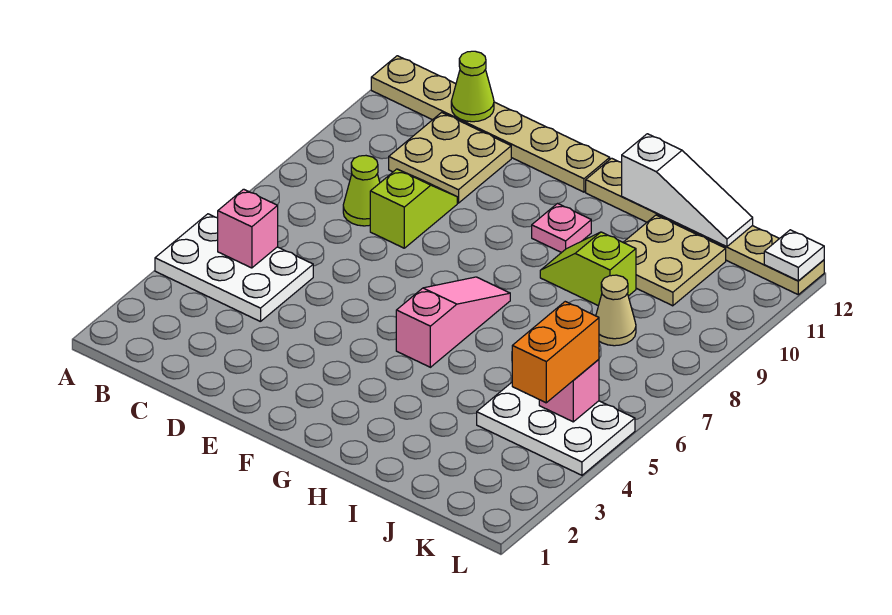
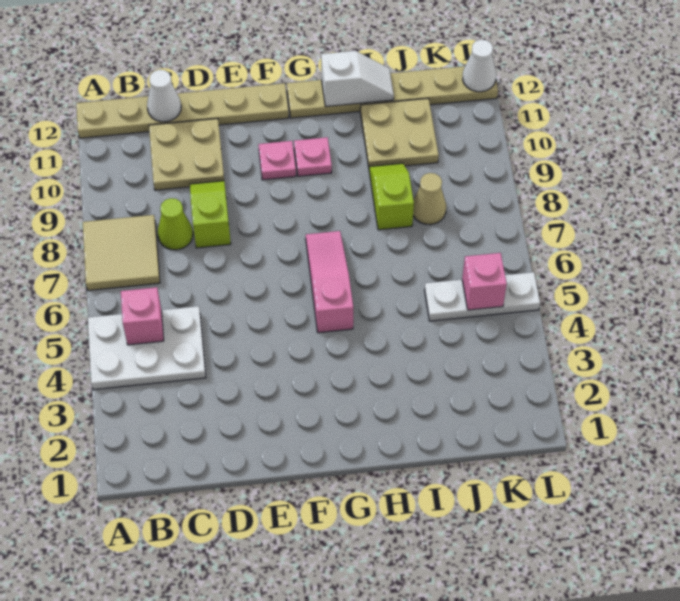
none -> tan tile A7:B8 level 1
lime cone C12 level 2 -> white cone C12 level 2
none -> pink plate F10 level 1
lime slope H9:I9 level 1 top I -> lime slope I8:I9 level 1 top 8
white slope H12:J12 level 2 top H -> white slope H12:I12 level 2 top H
white plate J4:L5 level 1 -> white plate J5:L5 level 1
orange brick K4:K5 level 3 -> none
white plate L12 level 2 -> white cone L12 level 2

